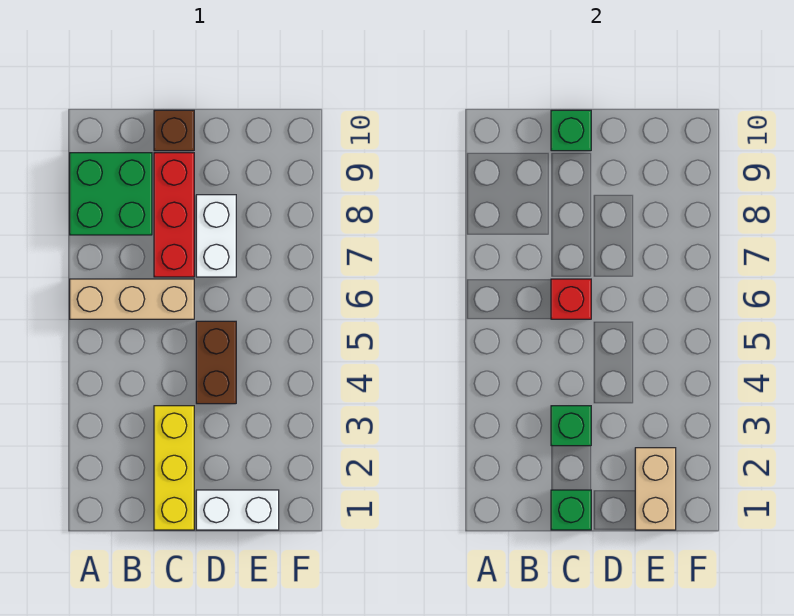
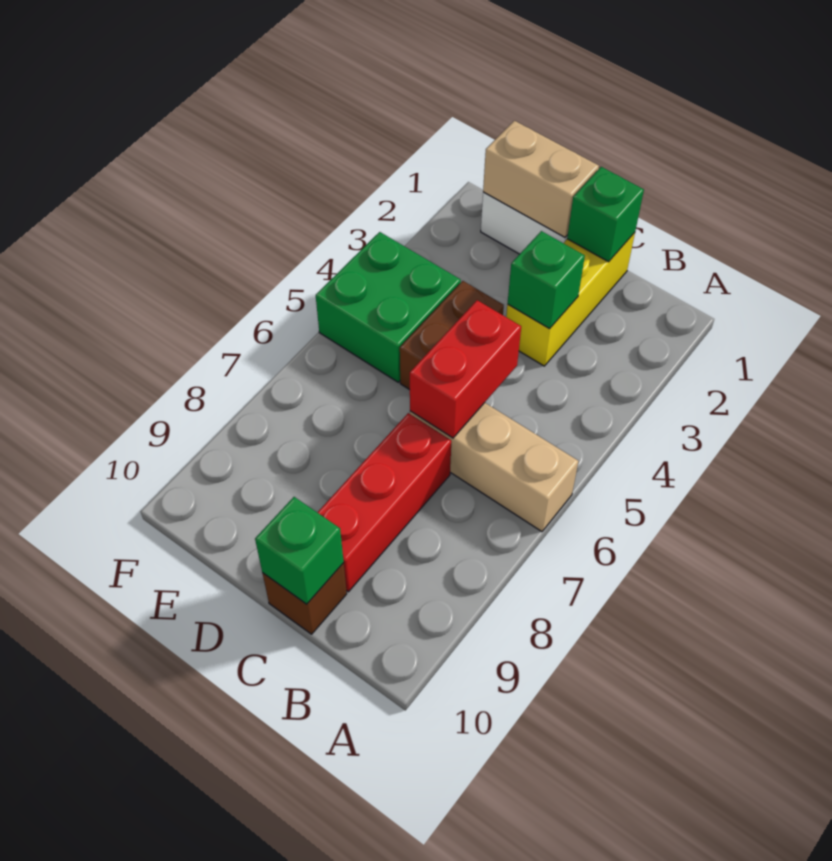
green brick A8:B9 level 1 -> green brick E4:F5 level 1
red brick C6 level 2 -> red brick C5:C6 level 2
white brick D7:D8 level 1 -> none
tan brick E1:E2 level 2 -> tan brick D1:E1 level 2

